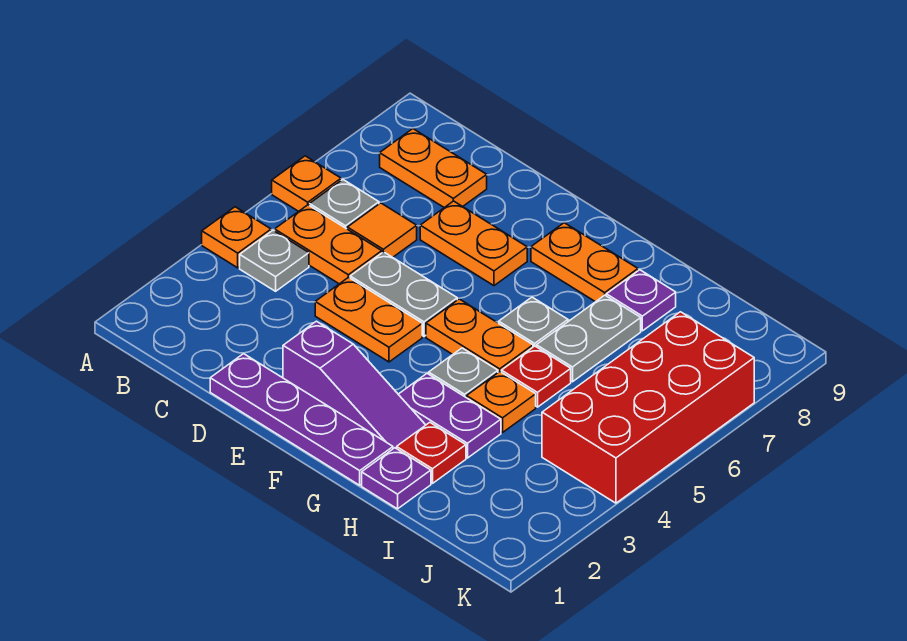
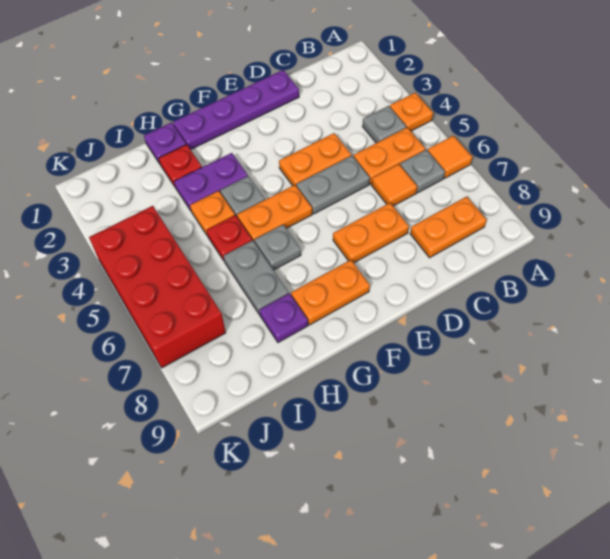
orange plate A6 level 1 -> orange tile A6 level 1
purple slope E2:G2 level 1 top E -> none

